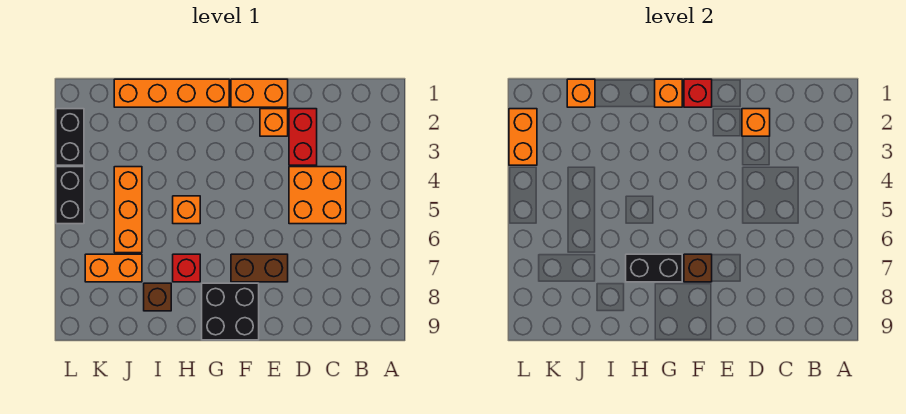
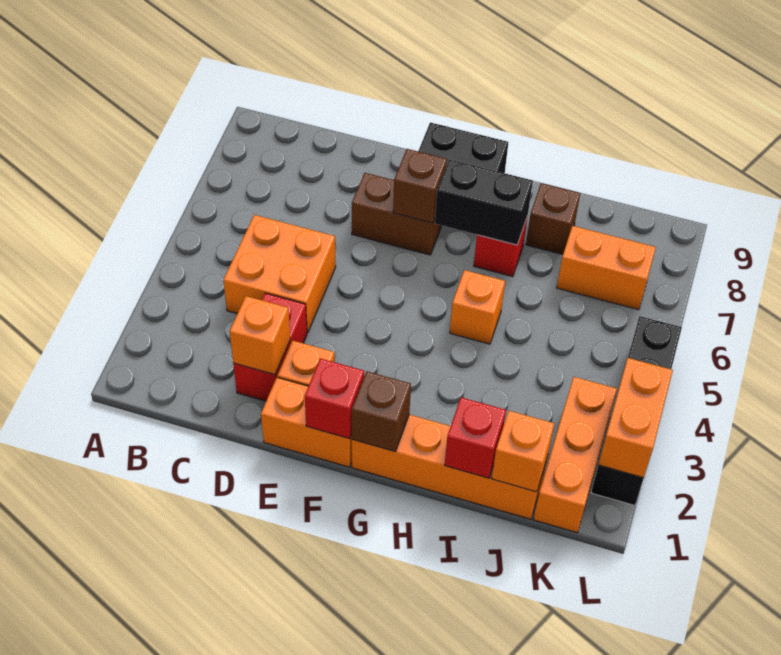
orange brick G1 level 2 -> brown brick G1 level 2
none -> red brick I1 level 2
orange brick J4:J6 level 1 -> orange brick K1:K3 level 1

